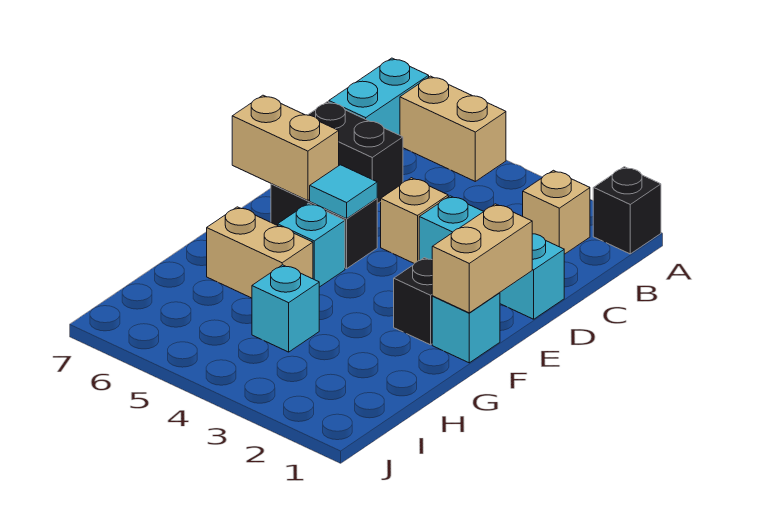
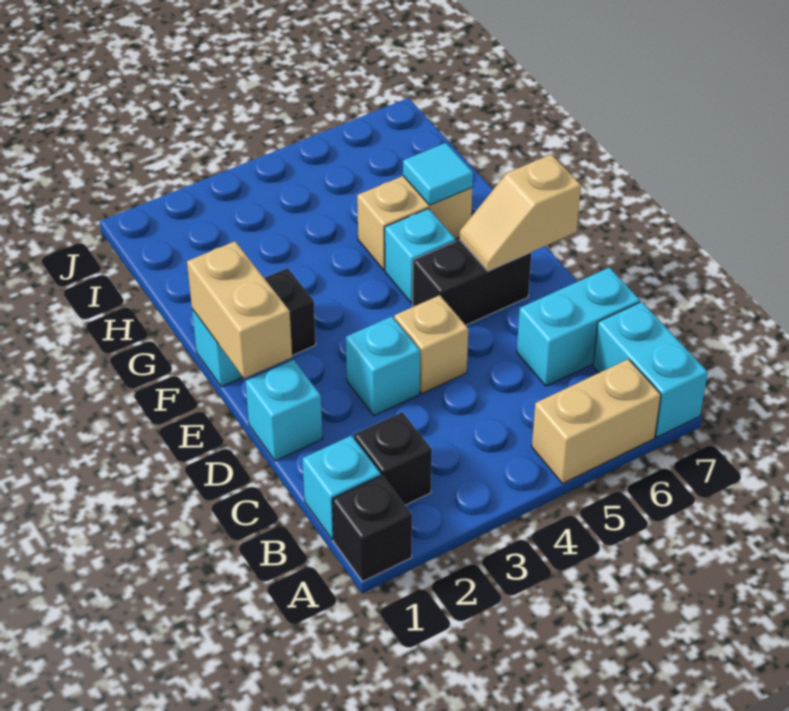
tan brick B2 level 1 -> black brick B2 level 1
black brick C6:C7 level 1 -> cyan brick C6:C7 level 1
cyan tile E5 level 2 -> cyan tile G6 level 2
tan brick E6:E7 level 2 -> tan slope E6:E7 level 2 top 7
cyan brick H4 level 1 -> cyan brick B1 level 1

